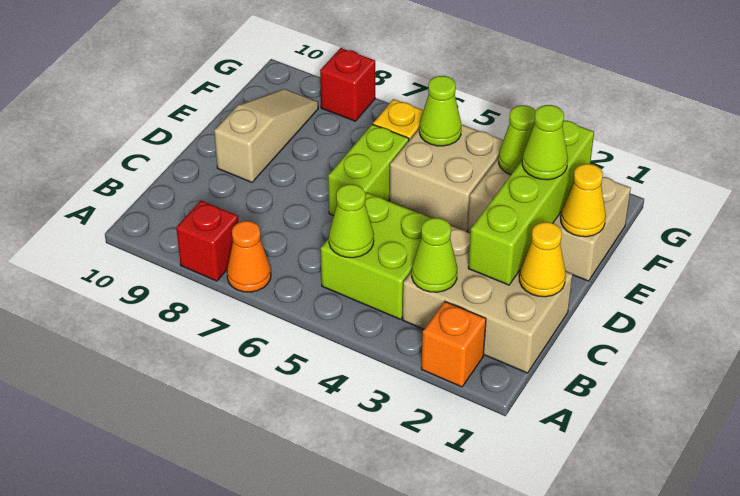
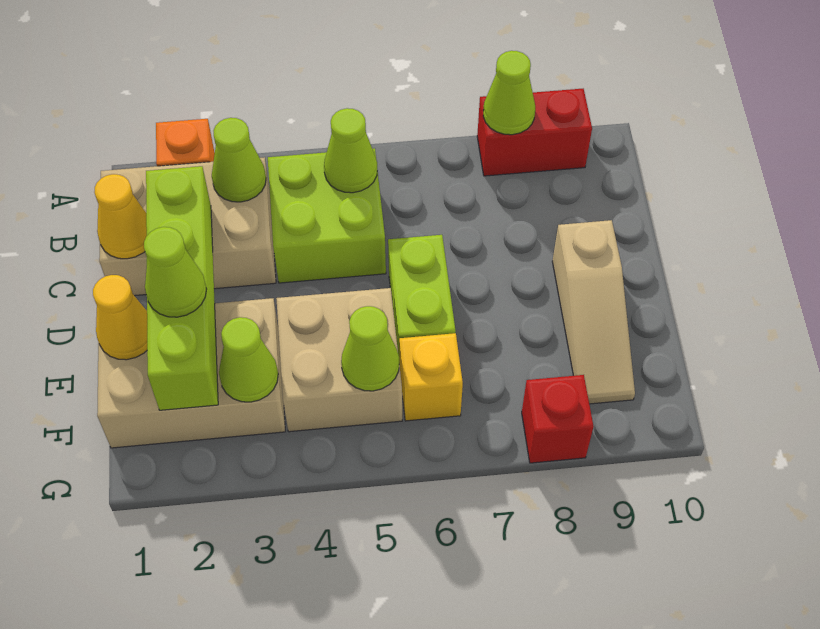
orange cone A7 level 1 -> none
red brick A8 level 1 -> red brick A8:A9 level 1
none -> lime cone A8 level 2

